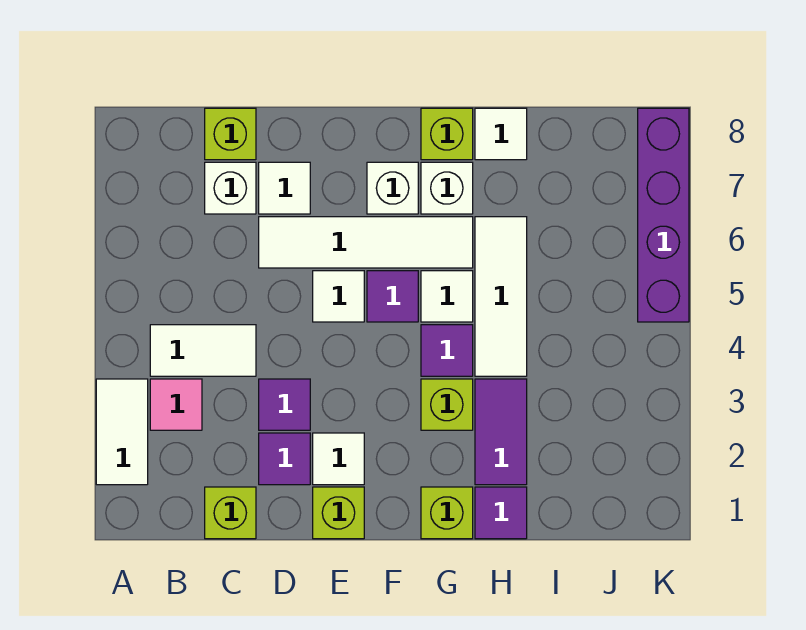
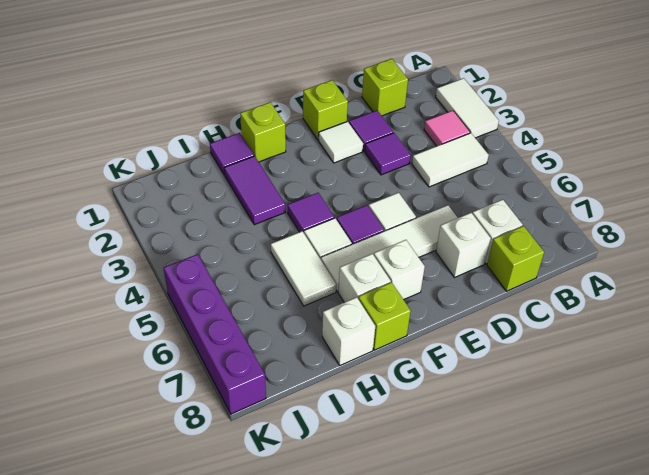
white tile D7 level 1 -> white brick D7 level 1
lime brick G3 level 1 -> none
white tile H4:H6 level 1 -> white tile H5:H6 level 1
white tile H8 level 1 -> white brick H8 level 1

